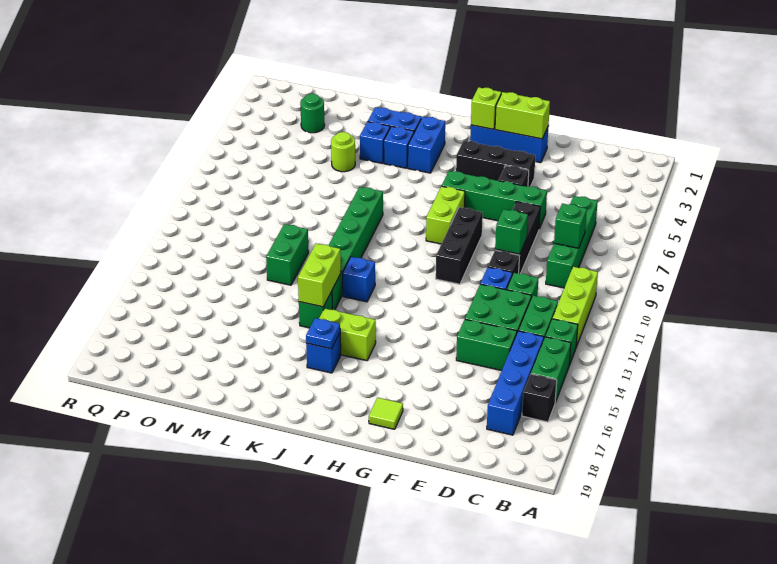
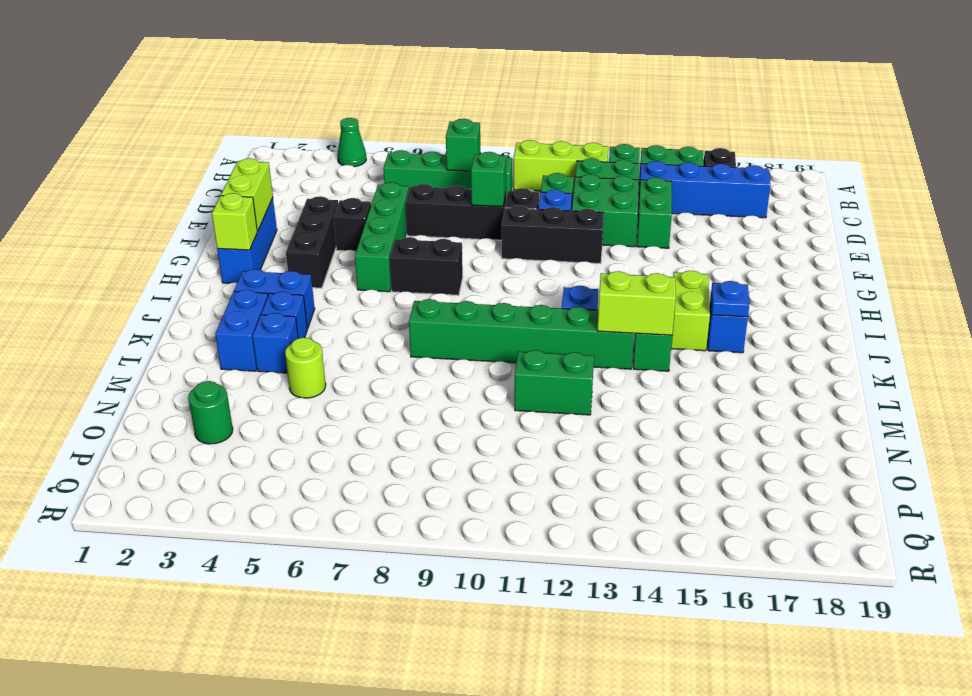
none -> green cone A4 level 1
black brick G8:G10 level 1 -> black brick F10:F12 level 1
lime tile G18 level 1 -> none
lime brick H7:H8 level 1 -> black brick H7:H8 level 1

